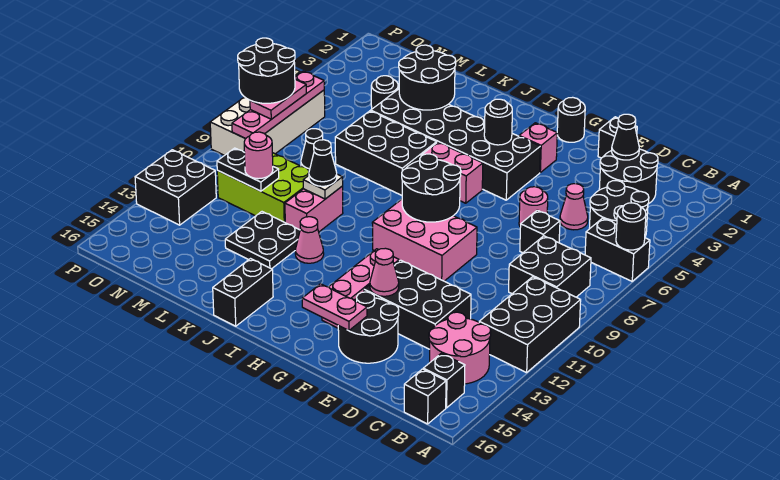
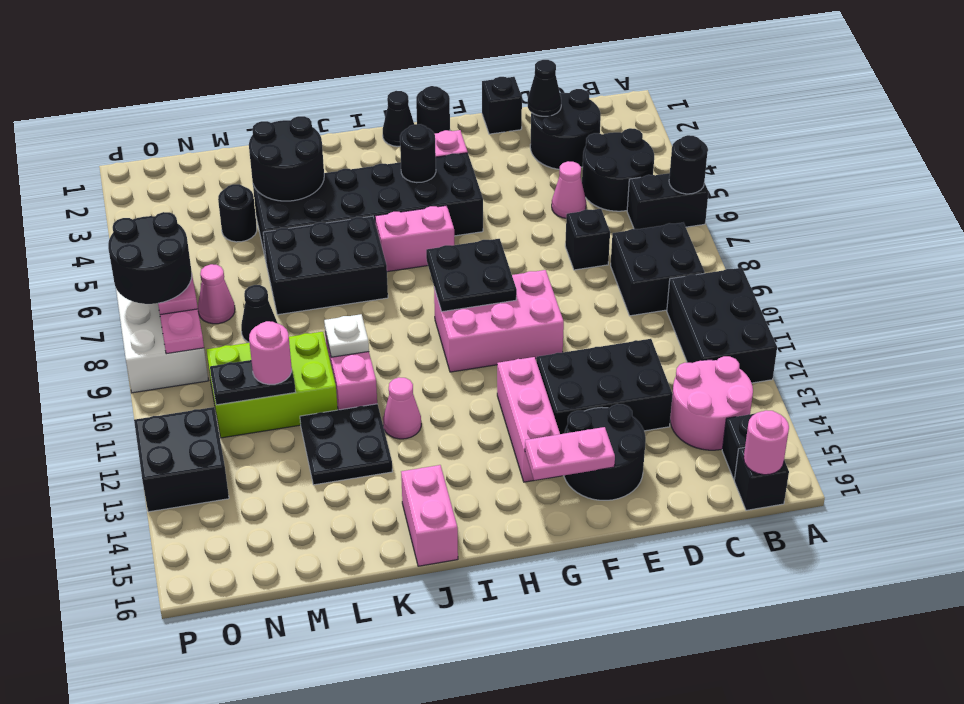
pink round brick E6 level 1 -> pink round brick B16 level 2
pink cone F13 level 2 -> pink cone N7 level 1
black round brick G8:H9 level 2 -> black plate G8:H9 level 2
black brick J15:J16 level 1 -> pink brick J15:J16 level 1
black cone K10 level 3 -> black cone H1 level 1

